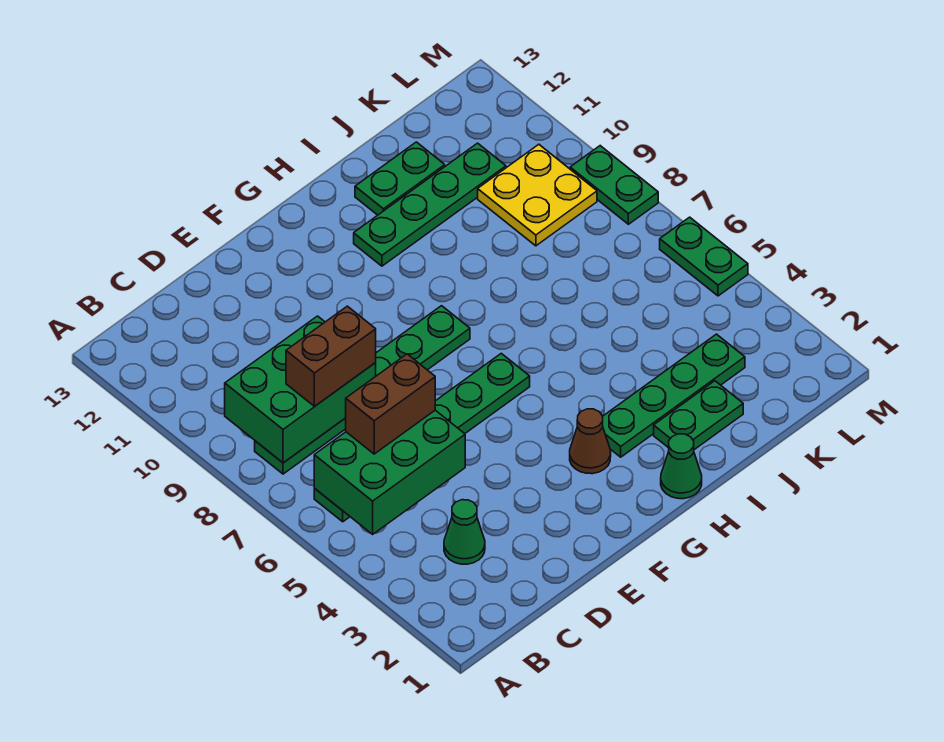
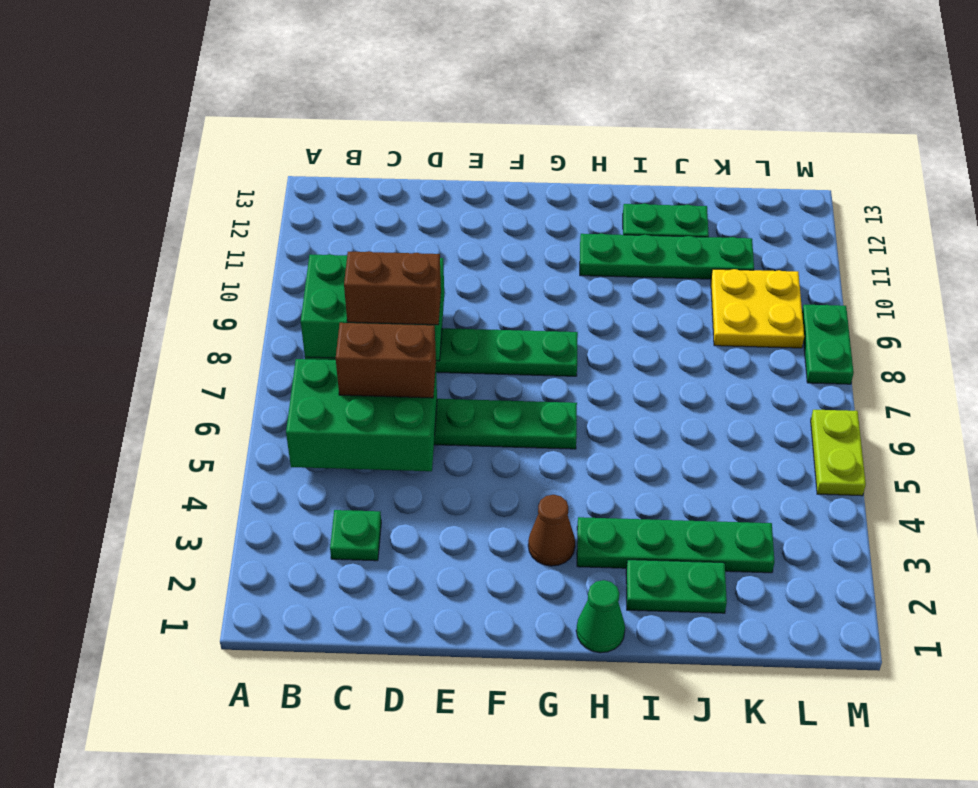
green cone C3 level 1 -> green plate C3 level 1
green plate M5:M6 level 1 -> lime plate M5:M6 level 1

